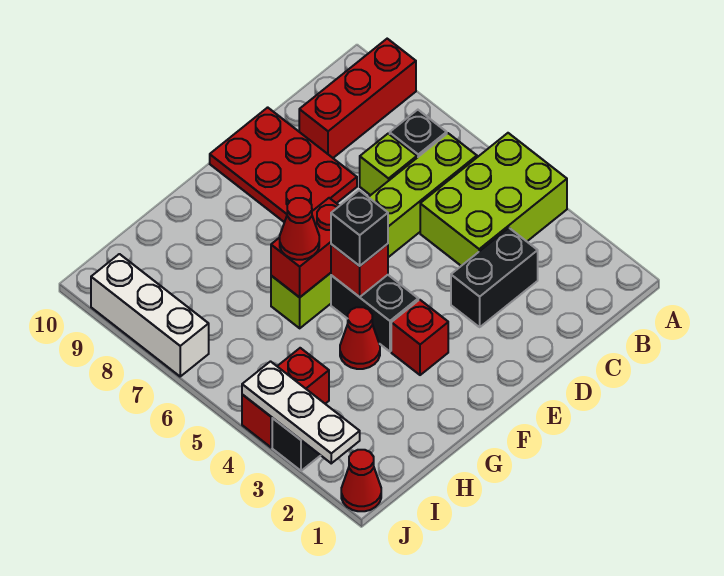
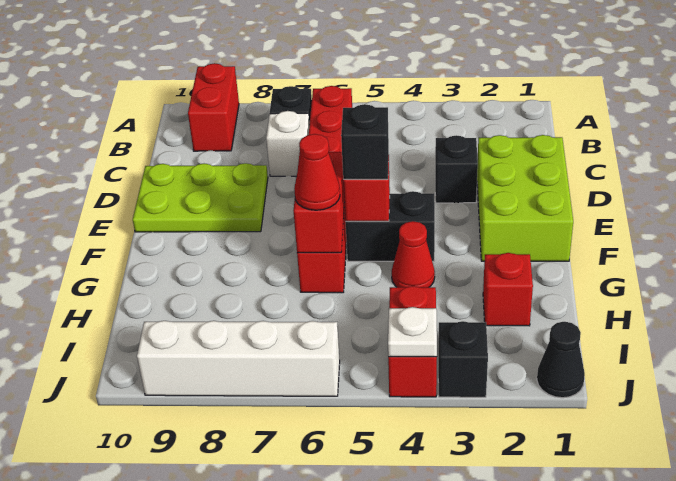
lime brick A4:C5 level 1 -> lime brick D1:F2 level 1
red brick A9:C9 level 1 -> red brick A9:B9 level 1
lime brick B6:G6 level 1 -> red brick B6:G6 level 1
black brick C3:D3 level 1 -> black brick D3 level 1
lime brick C7 level 1 -> white brick C7 level 1
red plate D8:E10 level 1 -> lime plate D8:E10 level 1
red brick F3 level 1 -> red brick H2 level 1
red cone J1 level 1 -> black cone J1 level 1
white plate J2:J4 level 2 -> white plate J4 level 2
white brick J7:J9 level 1 -> white brick J6:J9 level 1

